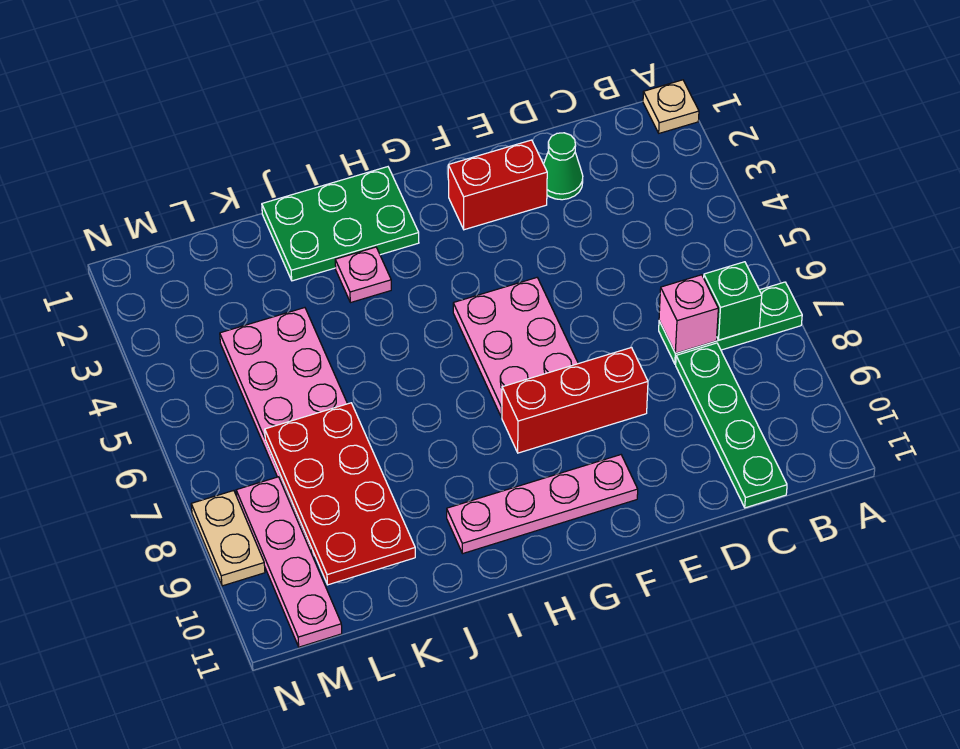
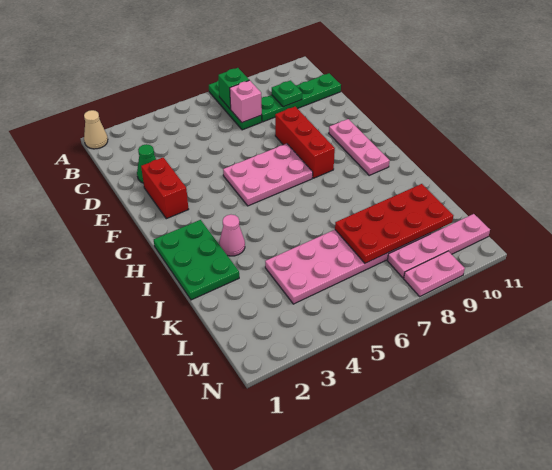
tan plate A1 level 1 -> tan cone A1 level 1
none -> green plate C9 level 2
pink plate F10:I10 level 1 -> pink plate F10:H10 level 1
pink plate I3 level 1 -> pink cone I3 level 1
tan plate N8:N9 level 1 -> pink plate N8:N9 level 1

